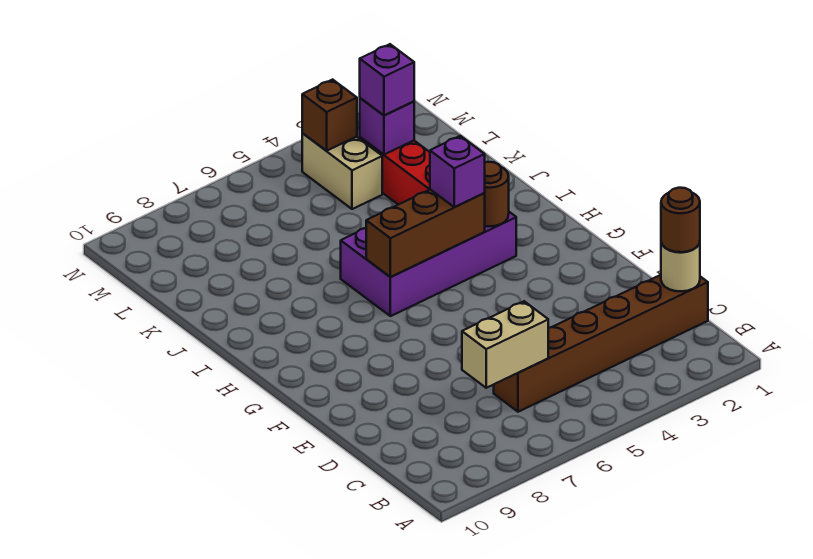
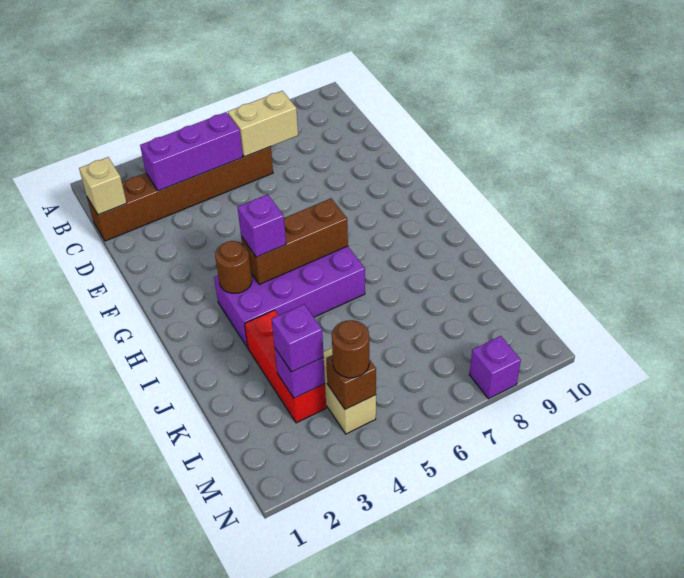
tan round brick C1 level 2 -> tan brick C1 level 2
brown round brick C1 level 3 -> brown round brick M4 level 3
none -> purple brick C3:C5 level 2
none -> purple brick N8 level 1

